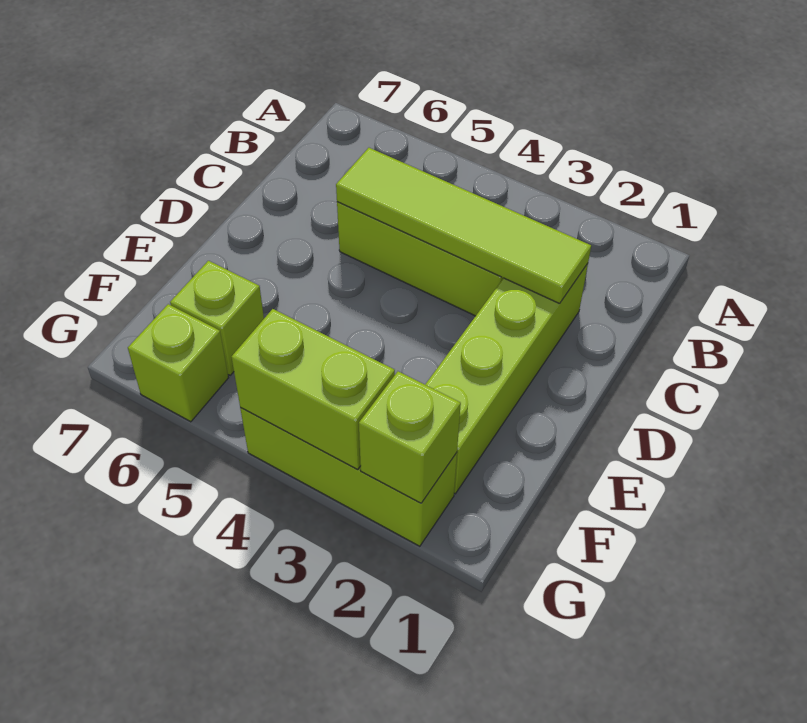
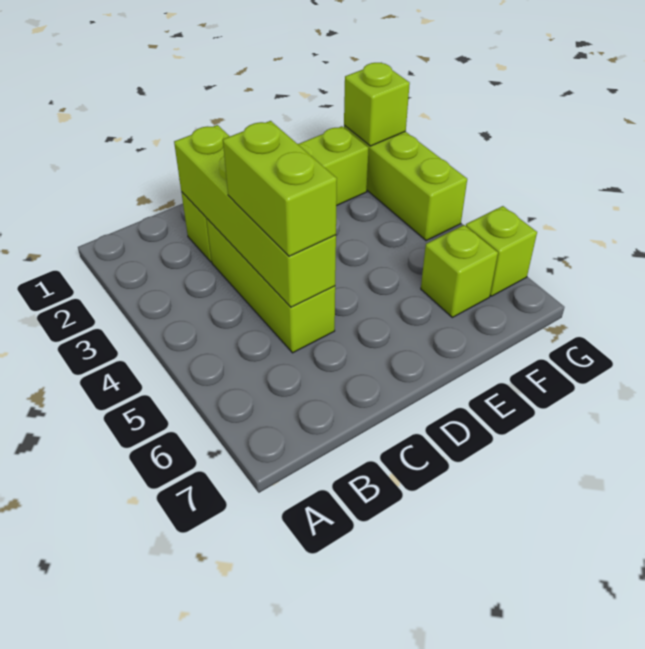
lime tile C2:C5 level 2 -> lime brick C2:C5 level 2
lime brick G3:G4 level 2 -> lime brick C4:C5 level 3

